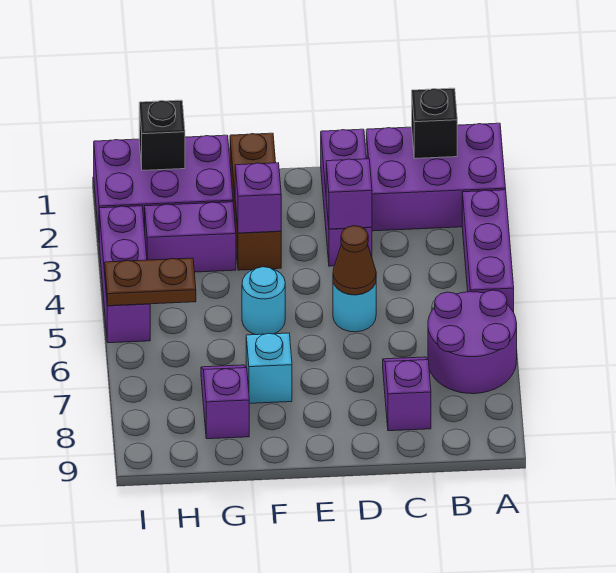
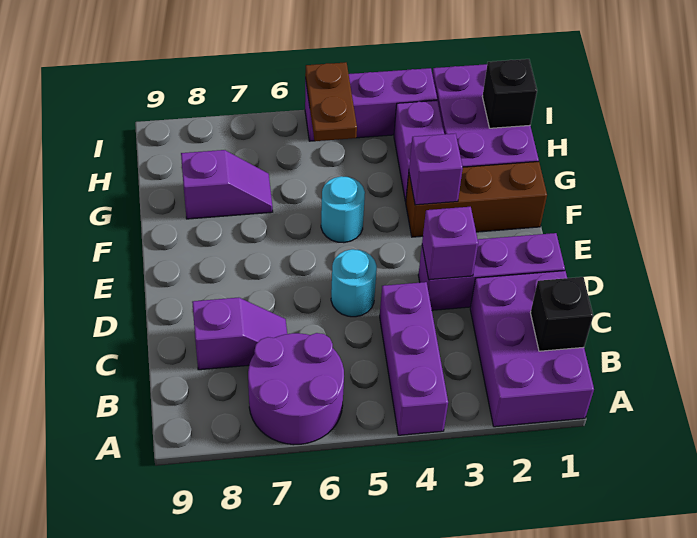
purple brick A3:A5 level 1 -> purple brick A4:C4 level 1
brown cone D5 level 2 -> none
cyan brick F7 level 1 -> none

